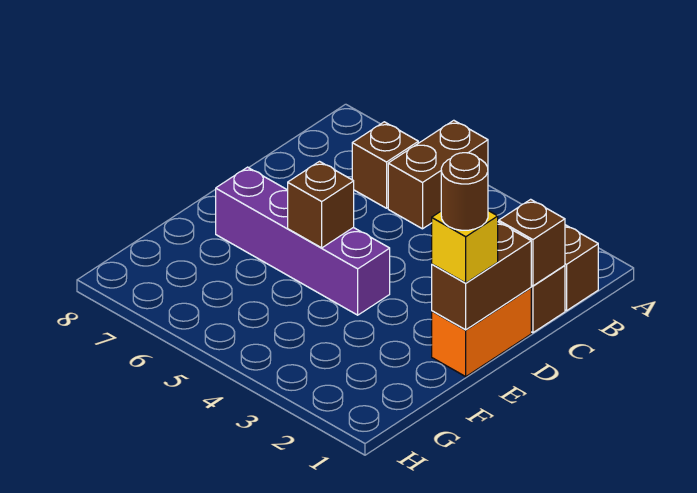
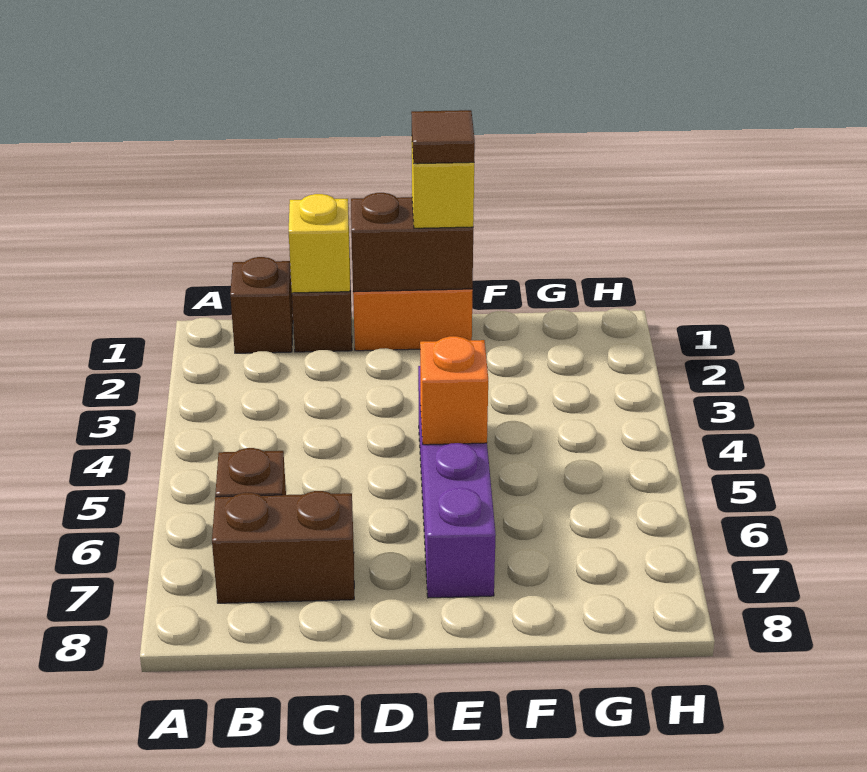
brown brick A5:B5 level 1 -> brown brick B7:C7 level 1
brown brick C1 level 2 -> yellow brick C1 level 2
brown round brick E1 level 4 -> brown tile E1 level 4
brown brick E5 level 2 -> orange brick E5 level 2

